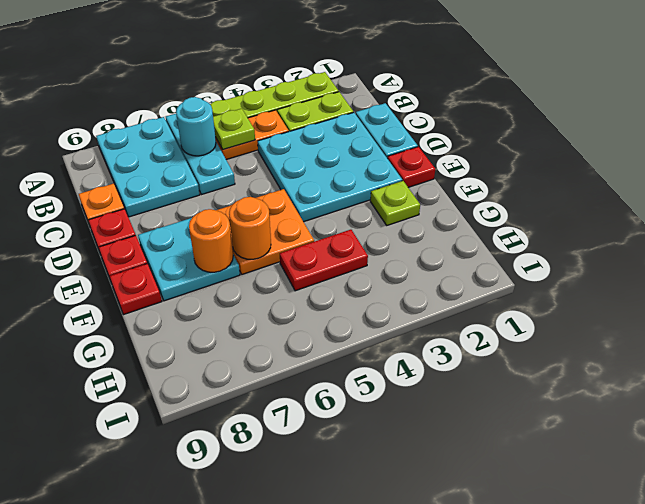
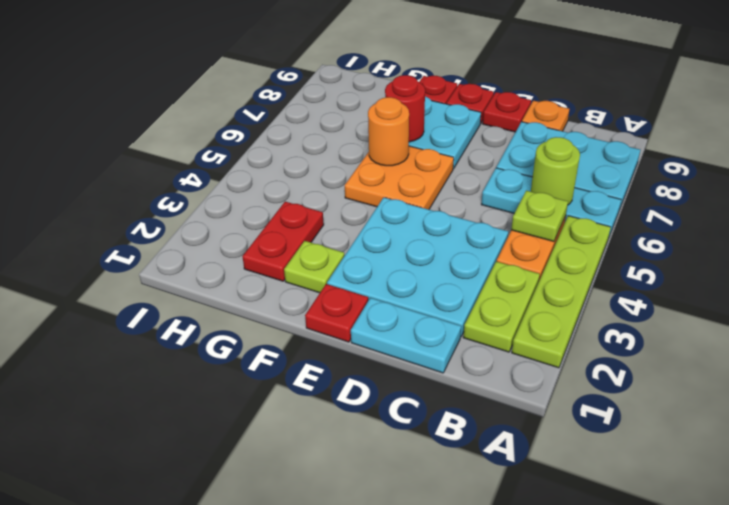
cyan round brick B6 level 2 -> lime round brick B6 level 2
orange round brick F7 level 2 -> red round brick F7 level 2
red plate G4:G5 level 1 -> red plate G2:G3 level 1

